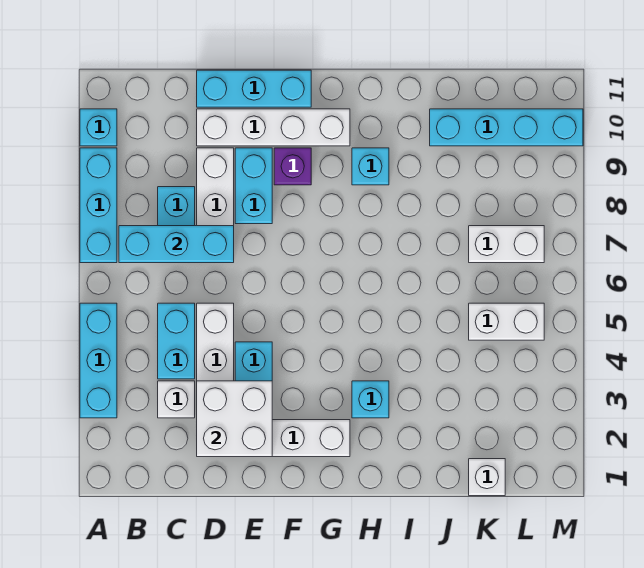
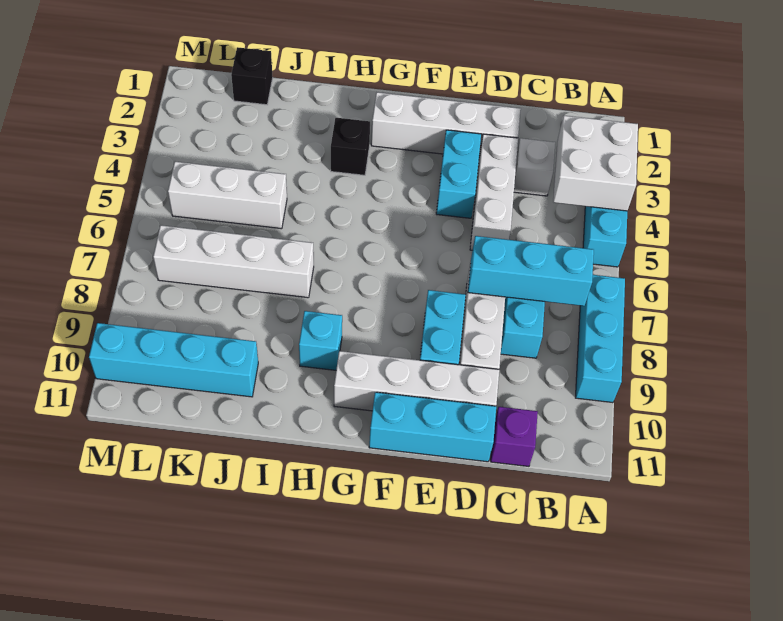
cyan brick A10 level 1 -> none
cyan brick C4:C5 level 1 -> none
white brick D2:E3 level 2 -> white brick A3:B4 level 2
purple brick F9 level 1 -> purple brick C11 level 1
cyan brick H3 level 1 -> black brick H3 level 1
white brick K1 level 1 -> black brick K1 level 1
white brick K5:L5 level 1 -> white brick J5:L5 level 1
white brick K7:L7 level 1 -> white brick I7:L7 level 1

